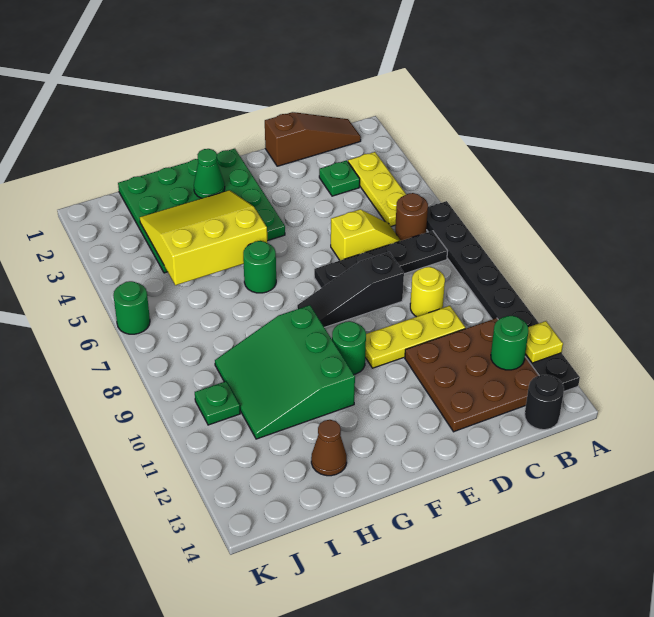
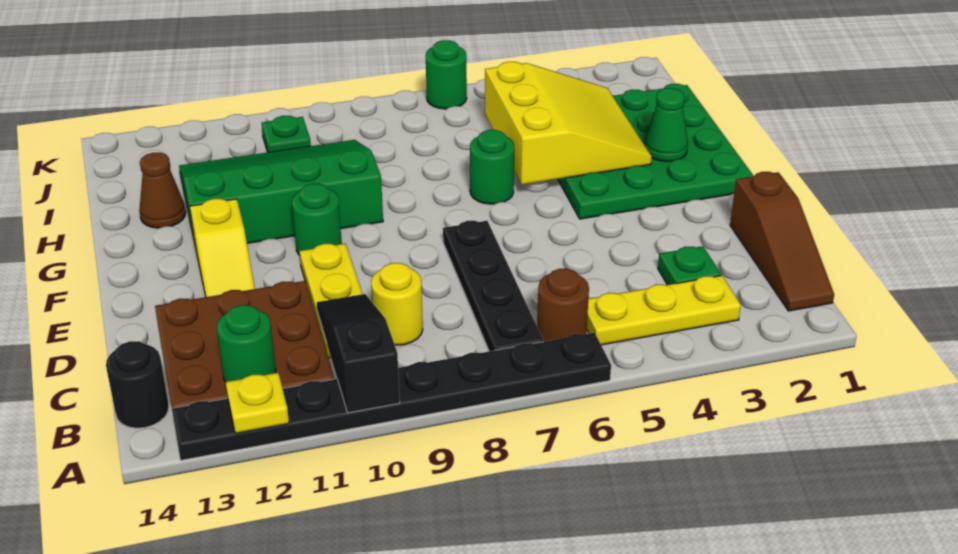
yellow slope C6:D6 level 1 top D -> yellow slope E12:F12 level 1 top F
black slope D8:F8 level 1 top D -> black slope A10:C10 level 2 top A
green slope G9:I11 level 1 top G -> green slope G9:I12 level 1 top G

